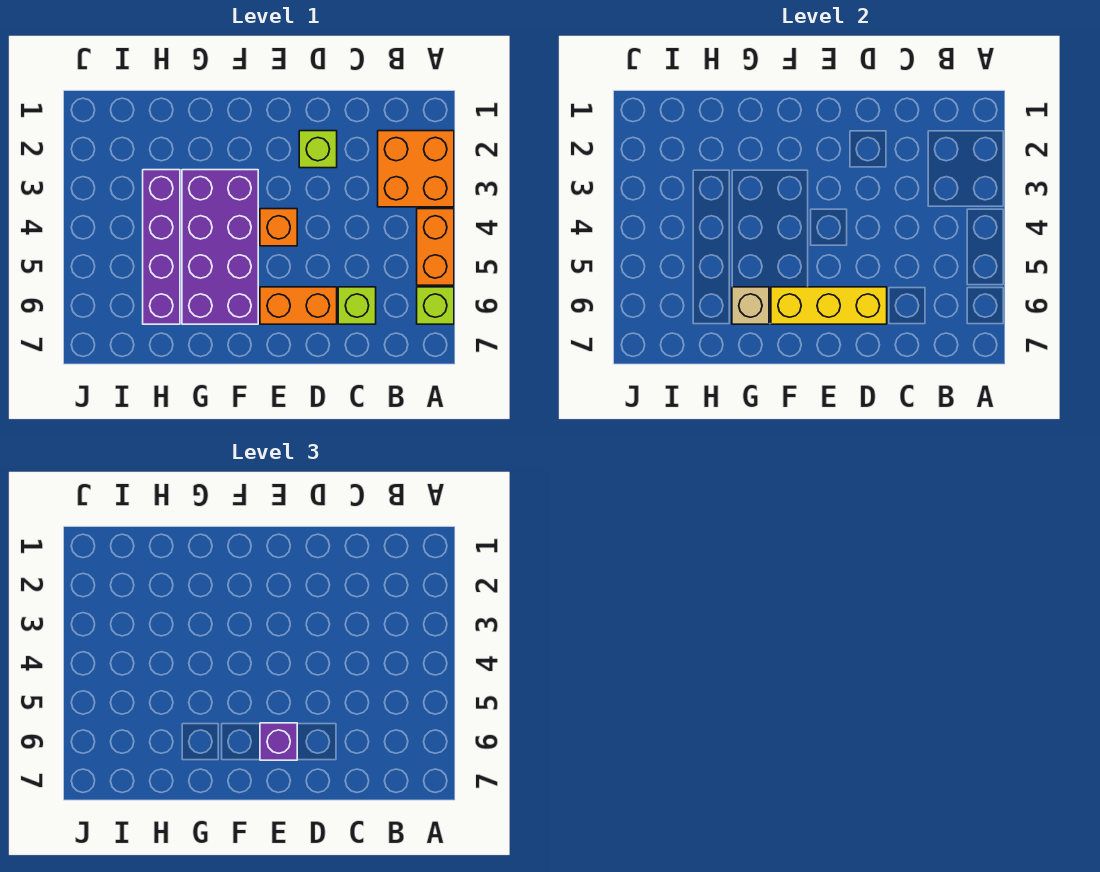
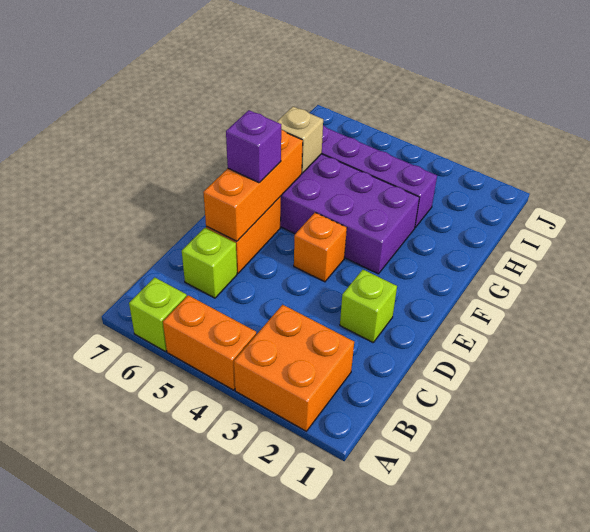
yellow brick D6:F6 level 2 -> orange brick D6:F6 level 2

